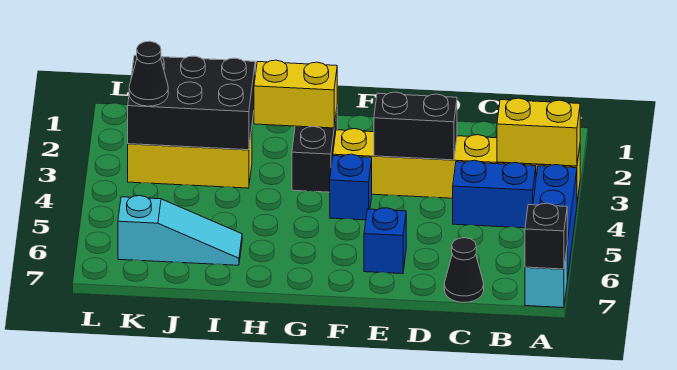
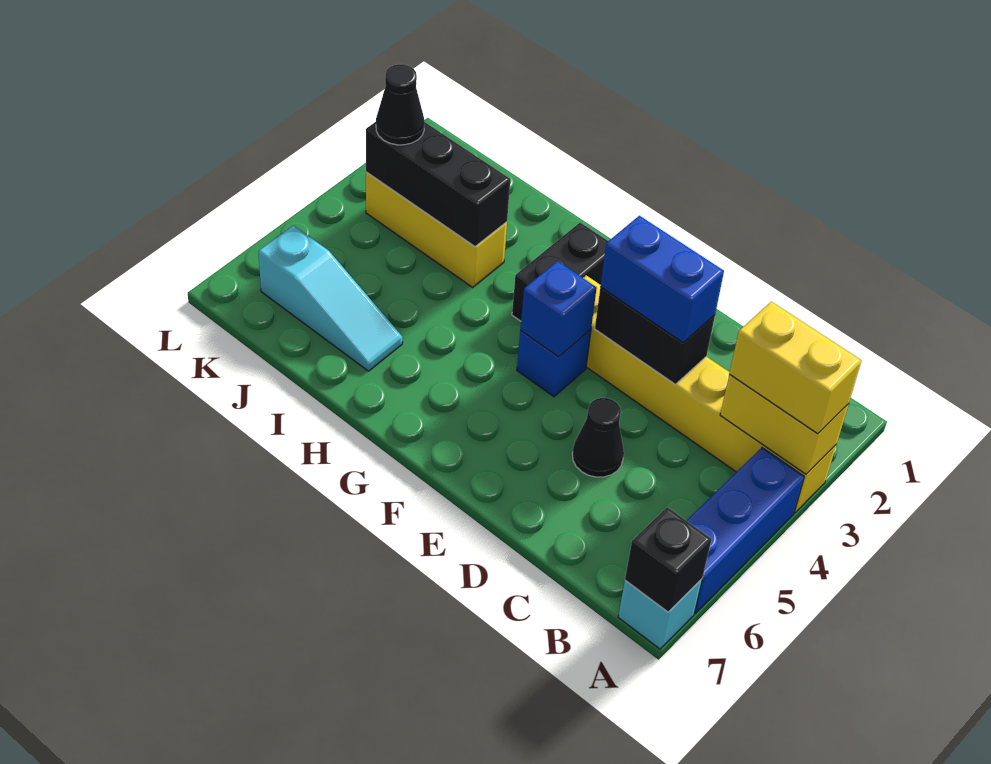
blue brick B4:C4 level 1 -> blue brick D3:E3 level 3
black cone C7 level 1 -> black cone D5 level 1
blue brick E6 level 1 -> blue brick F4 level 2
yellow brick G2:H2 level 2 -> yellow brick A3:B3 level 3
black brick I2:K3 level 2 -> black brick I3:K3 level 2

